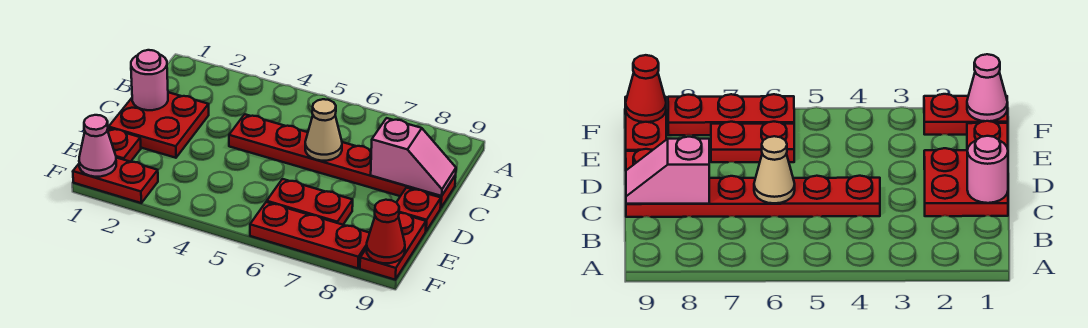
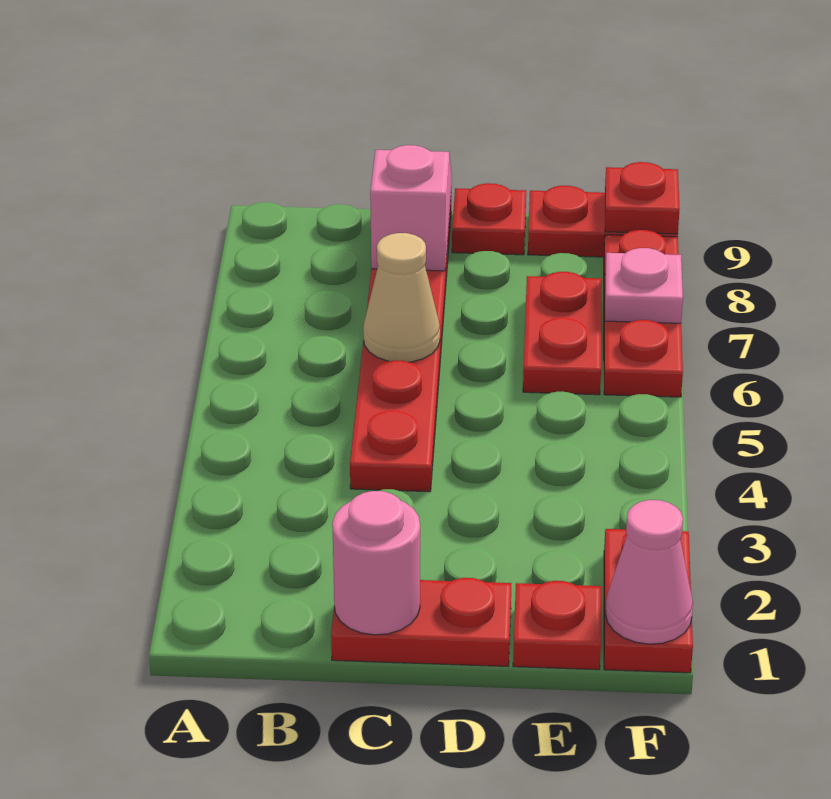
red plate C1:D2 level 1 -> red plate C1:D1 level 1
none -> pink plate F7 level 2
red cone F9 level 2 -> red plate F9 level 2

